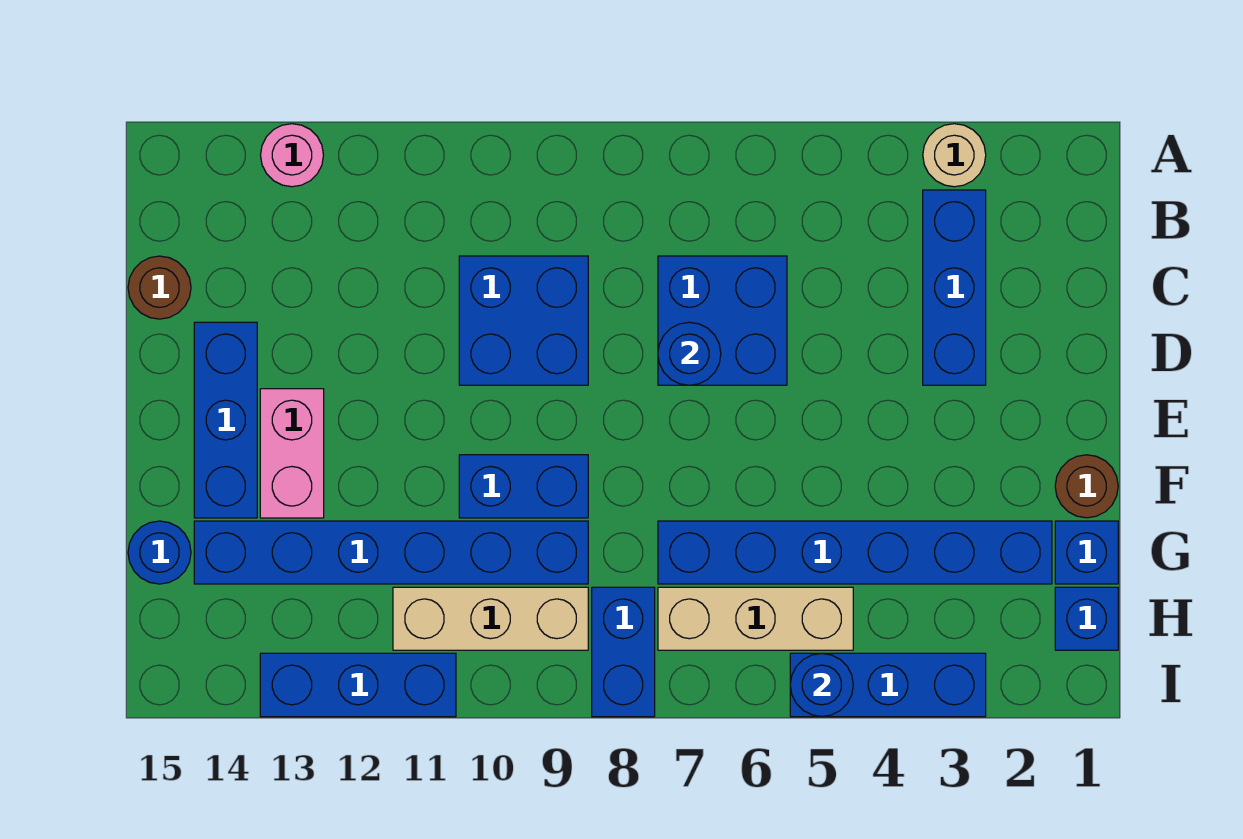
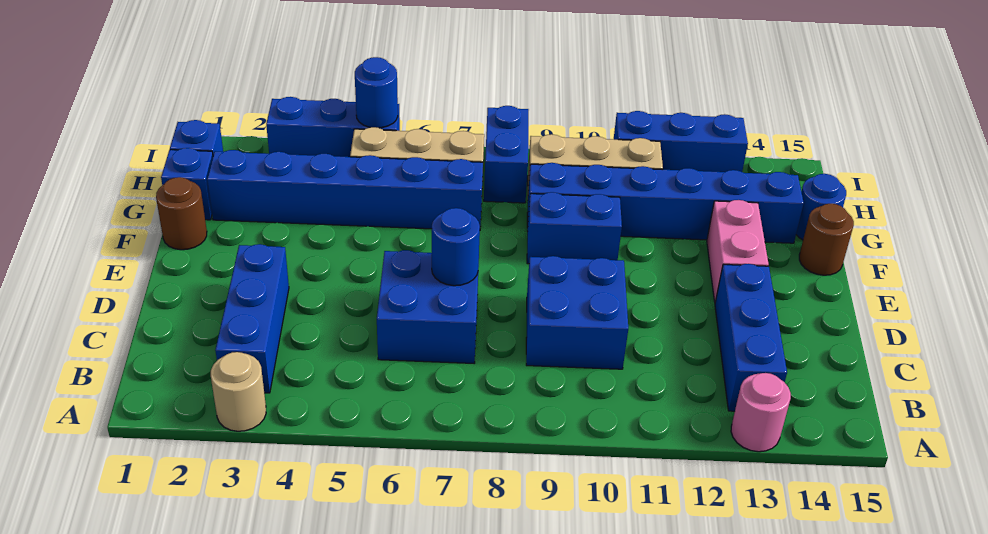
brown round brick C15 level 1 -> brown round brick F15 level 1
blue brick D14:F14 level 1 -> blue brick B13:D13 level 1

